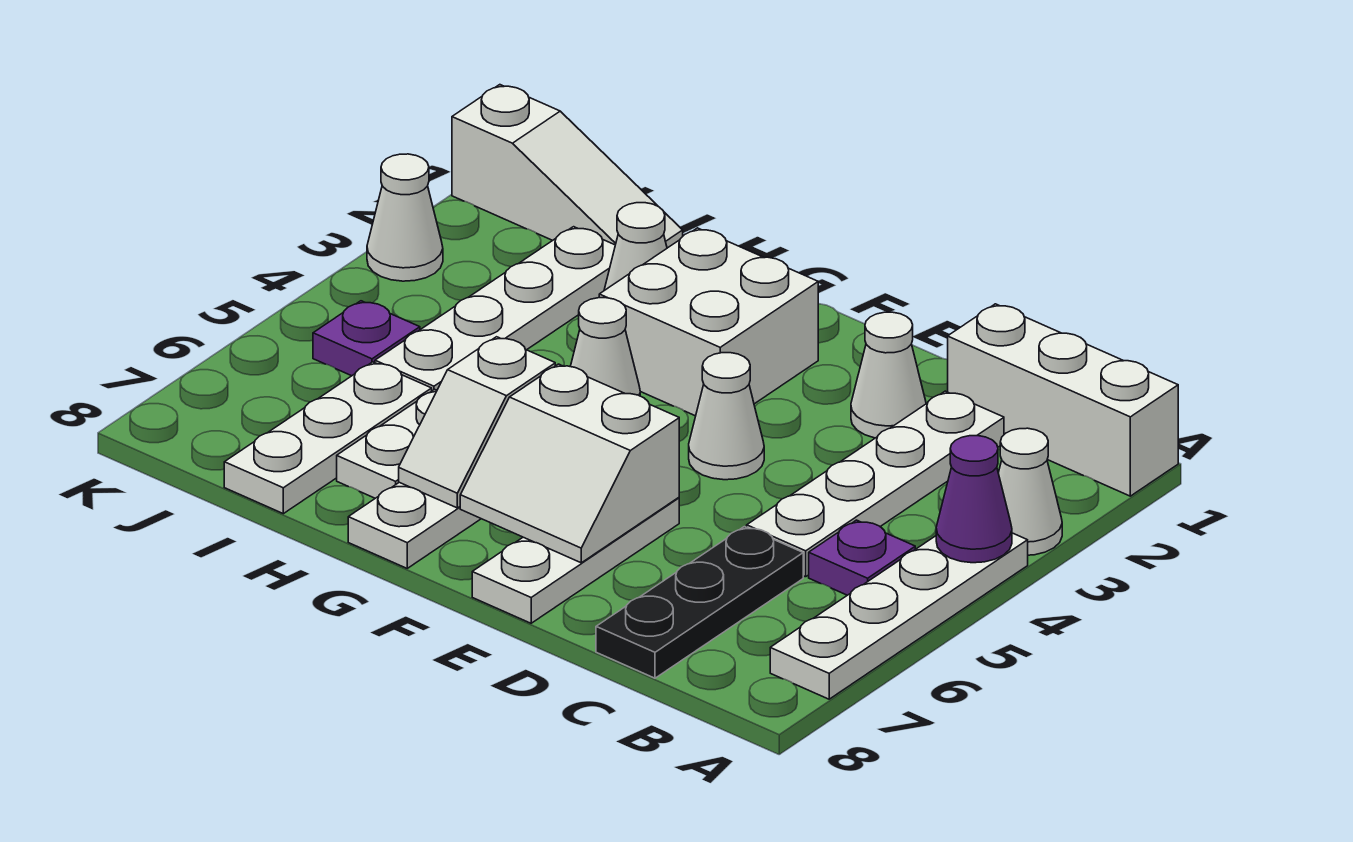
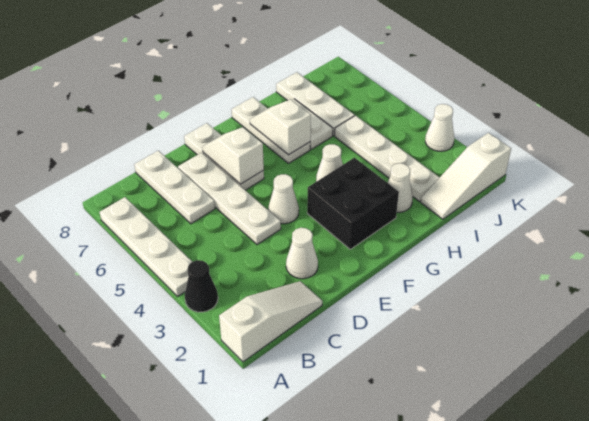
white brick A1:C1 level 1 -> white slope A1:C1 level 1 top A
white cone A3 level 1 -> black cone A3 level 1
purple cone A4 level 2 -> none
purple plate B5 level 1 -> none
white plate C2:C5 level 1 -> white plate D4:D7 level 1
black plate C6:C8 level 1 -> white plate C6:C8 level 1
white slope E6:F7 level 2 top 6 -> white slope E6:E7 level 2 top 6
white brick F2:G3 level 1 -> black brick F2:G3 level 1
purple plate J5 level 1 -> none

